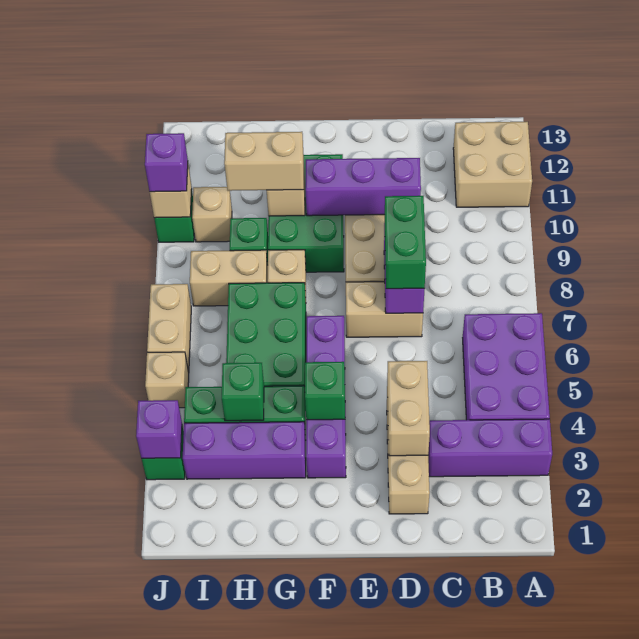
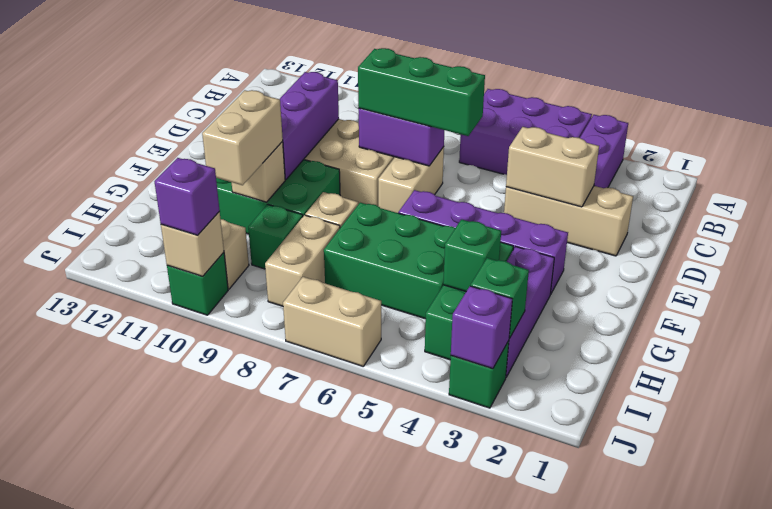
tan brick A11:B12 level 1 -> none
green brick D7:D8 level 3 -> green brick D6:D8 level 3
green brick F4 level 2 -> green brick I3 level 2
tan brick J5 level 1 -> none

